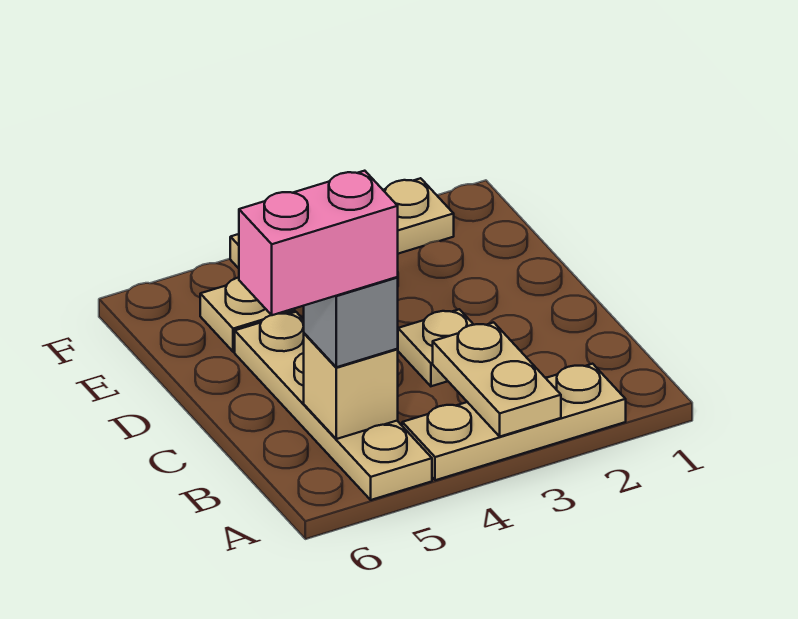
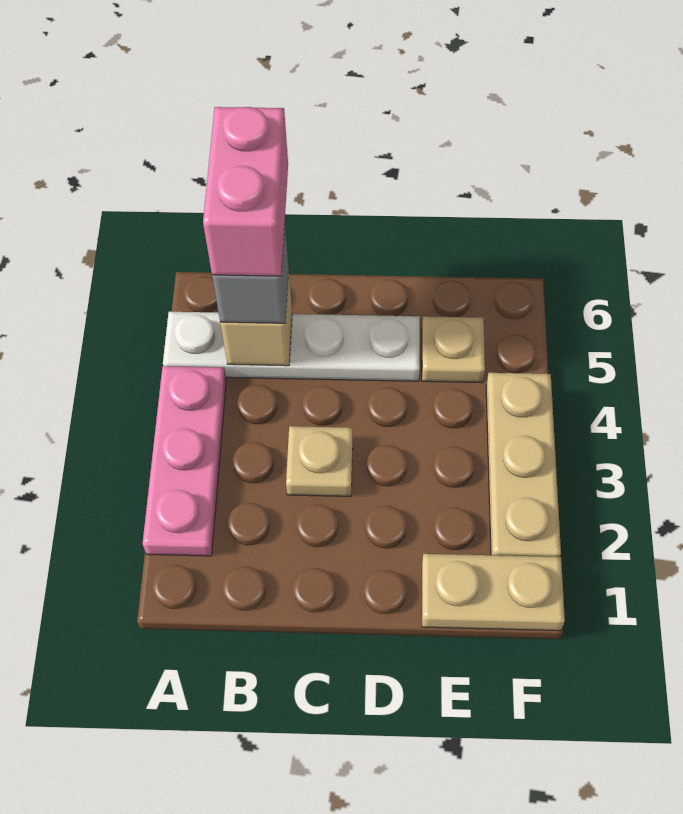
tan plate A2:A4 level 1 -> pink plate A2:A4 level 1
tan plate A3:B3 level 2 -> tan plate E1:F1 level 1
tan plate A5:D5 level 1 -> white plate A5:D5 level 1

